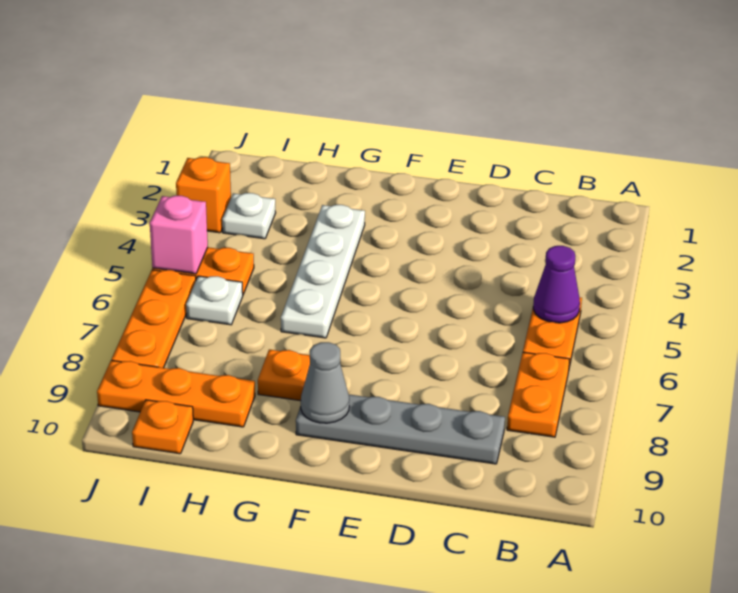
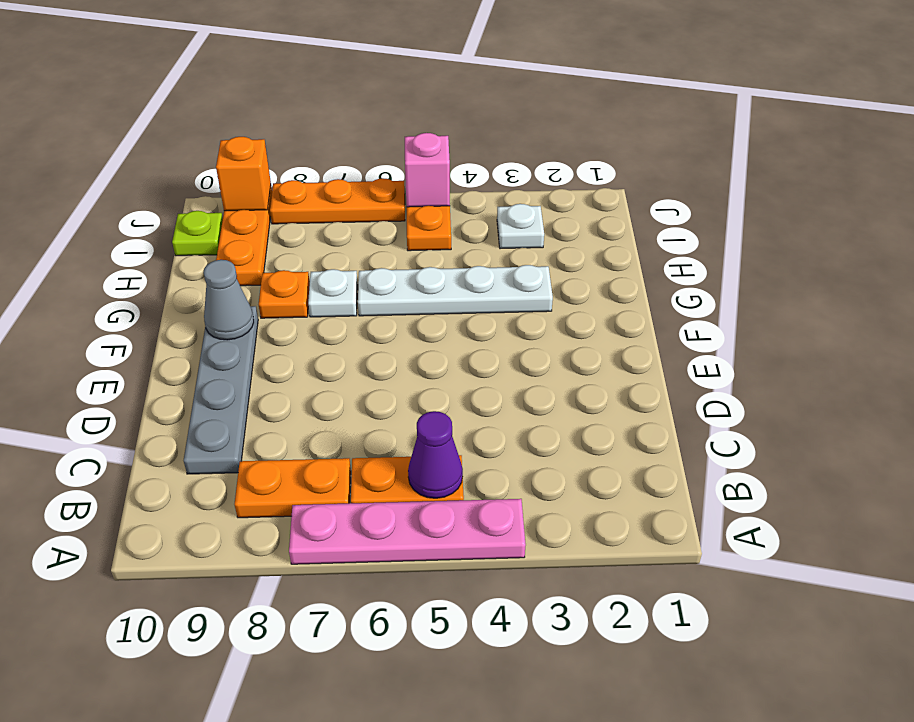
none -> pink plate A4:A7 level 1
white plate I6 level 1 -> white plate G7 level 1
orange plate I10 level 1 -> lime plate I10 level 1
orange brick J3 level 1 -> orange brick J9 level 2

